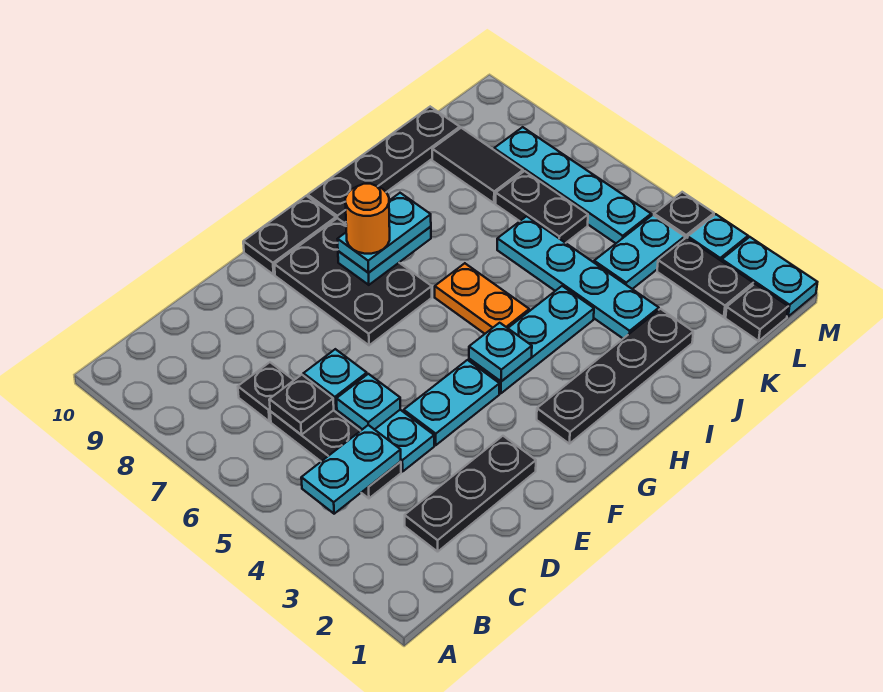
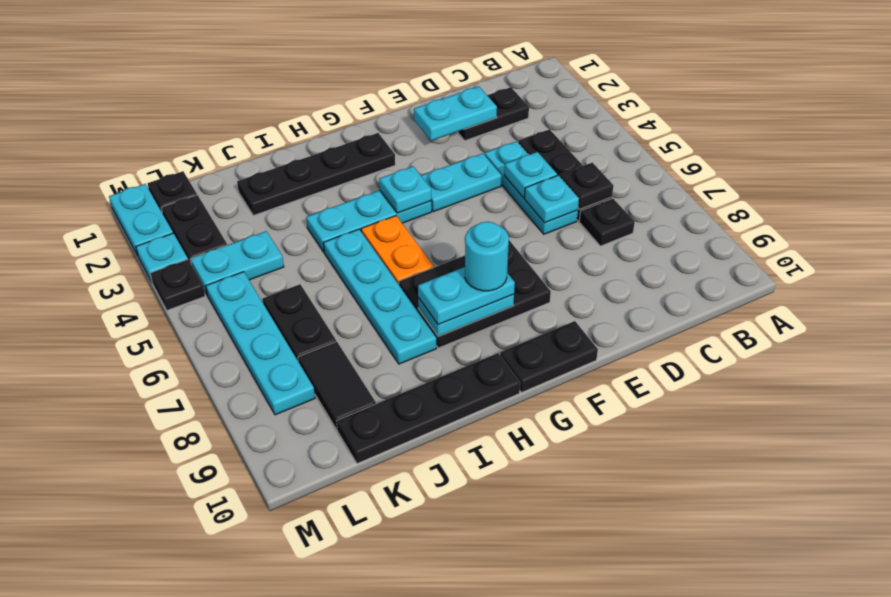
cyan plate B4:C4 level 2 -> cyan plate D2:E2 level 2
black plate C2:E2 level 1 -> black plate C2:D2 level 1
black plate F7:G9 level 1 -> black plate F7:H8 level 1
orange round brick G8 level 4 -> cyan round brick G8 level 4
cyan plate J3:J6 level 1 -> cyan plate I5:I8 level 1

